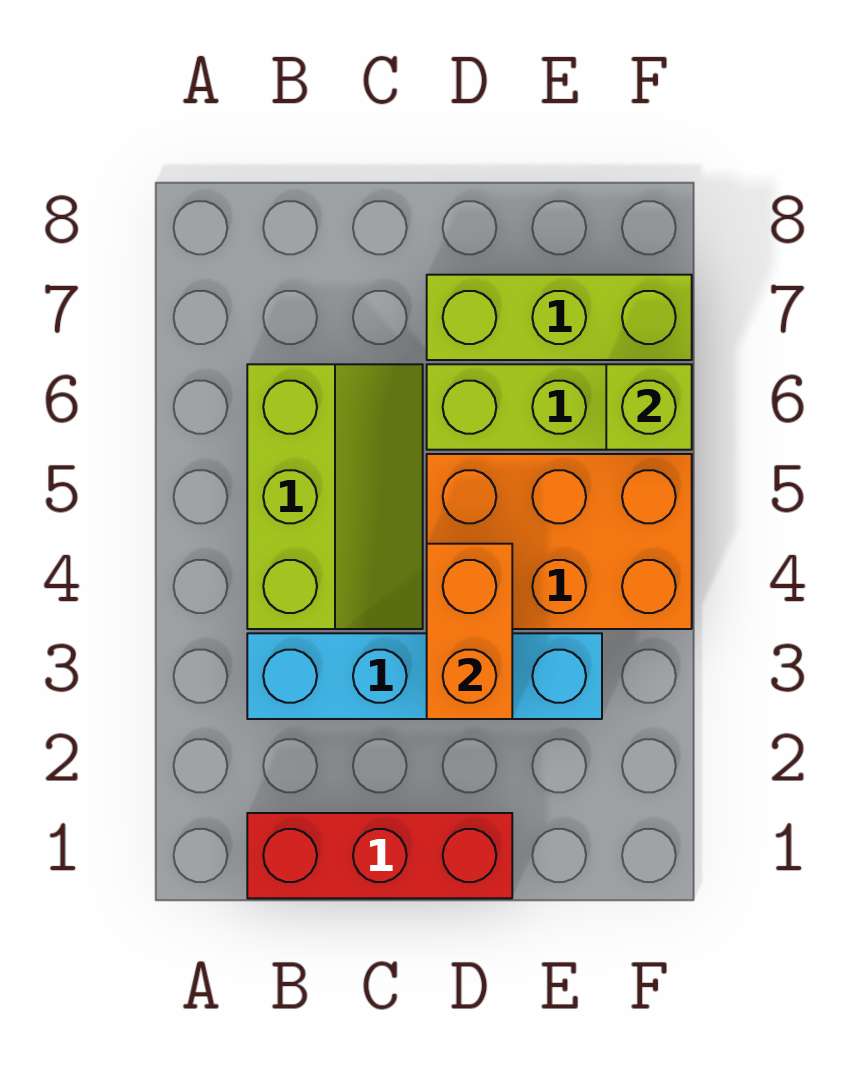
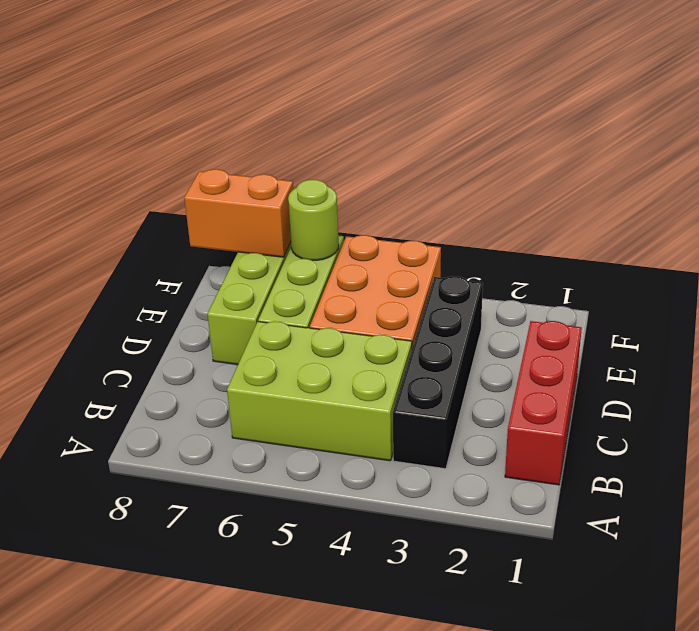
cyan brick B3:E3 level 1 -> black brick B3:E3 level 1
lime slope B4:C6 level 1 top B -> lime brick B4:C6 level 1
orange brick D3:D4 level 2 -> orange brick F7:F8 level 2
lime brick F6 level 2 -> lime round brick F6 level 2

